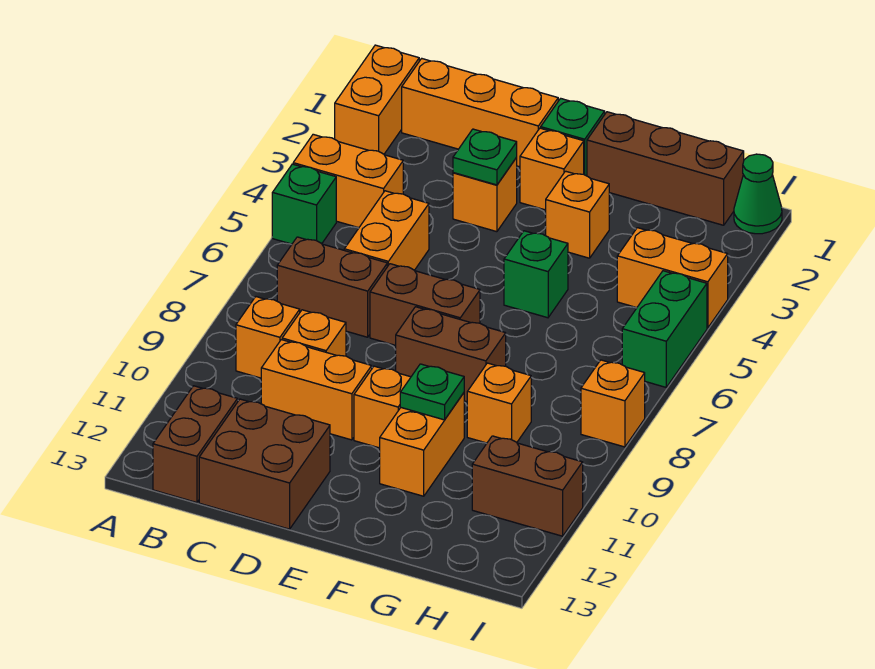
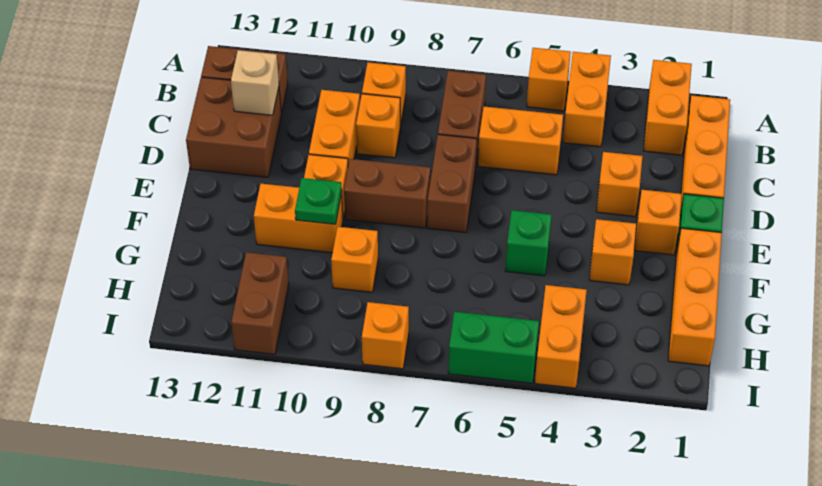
orange brick A1:A2 level 1 -> orange brick A2:B2 level 1
green brick A5 level 1 -> orange brick A5 level 1
none -> tan brick C12 level 2
green plate D3 level 2 -> none
brown brick E8:F8 level 1 -> brown brick E8:E9 level 1
brown brick F1:H1 level 1 -> orange brick F1:H1 level 1
green cone I1 level 1 -> none

